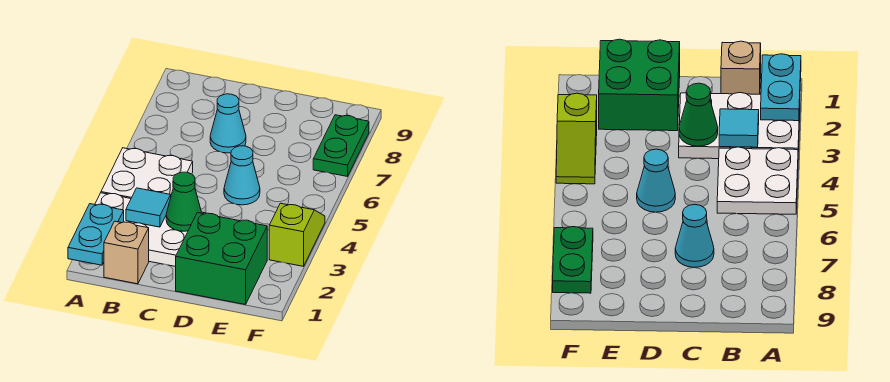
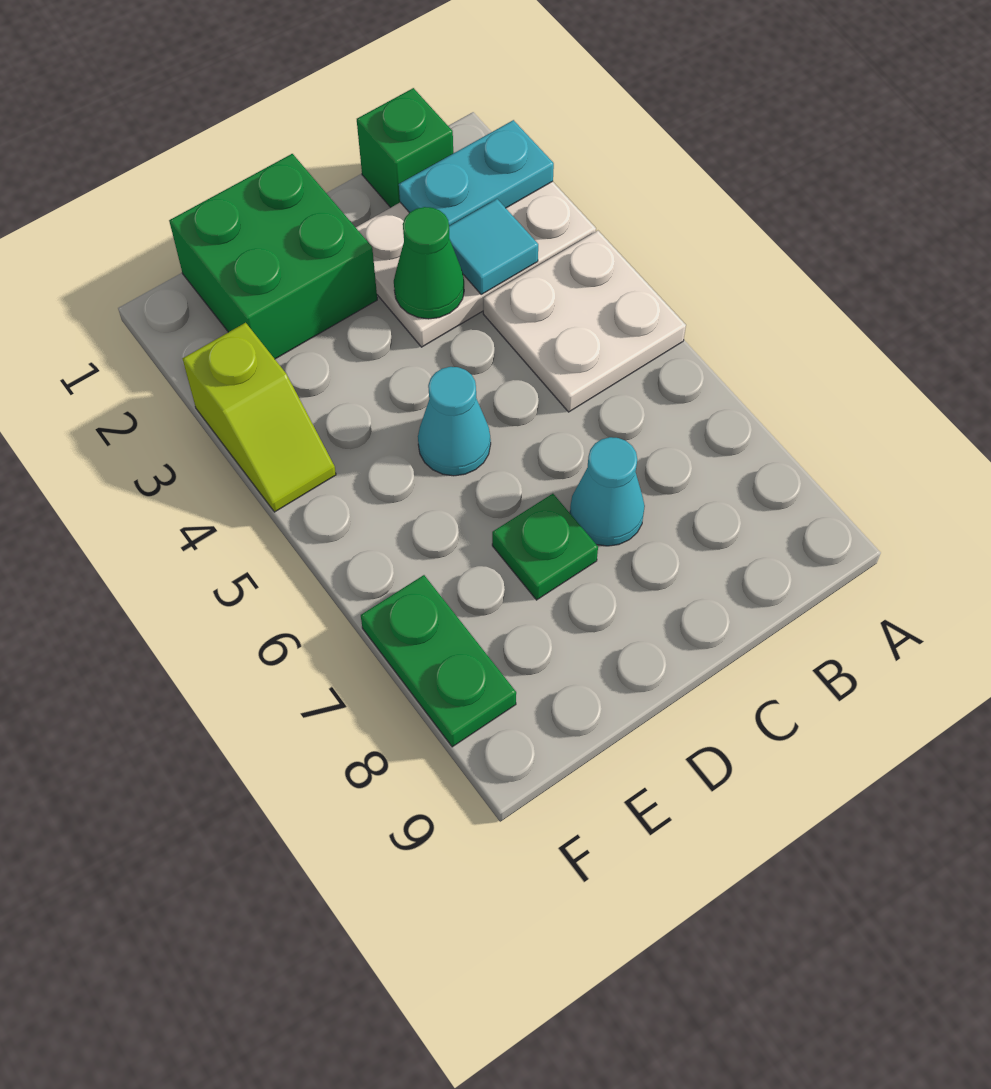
cyan plate A1:A2 level 2 -> cyan plate A2:B2 level 2
tan brick B1 level 1 -> green brick B1 level 1
none -> green plate D7 level 1

